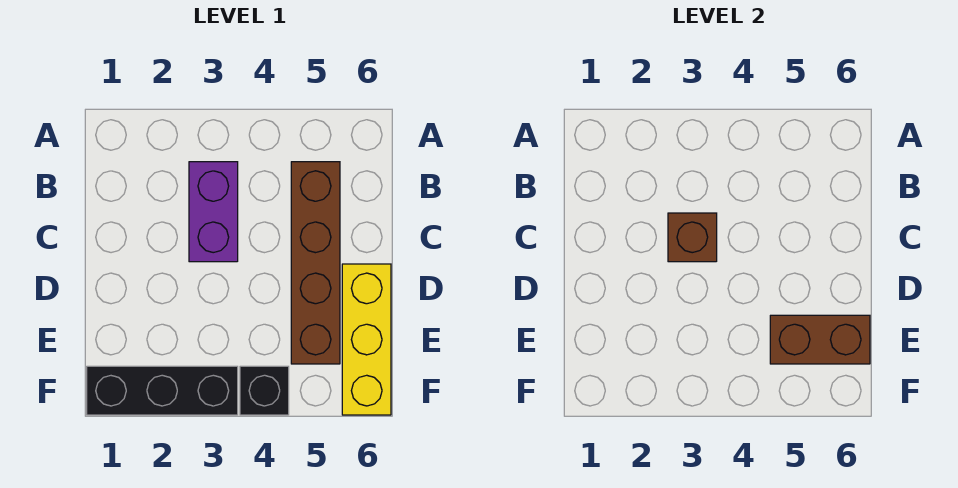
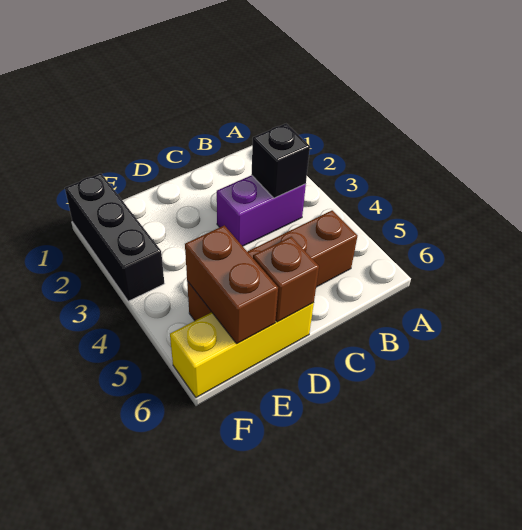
brown brick C3 level 2 -> brown brick D6 level 2
black brick F4 level 1 -> black brick B3 level 2

